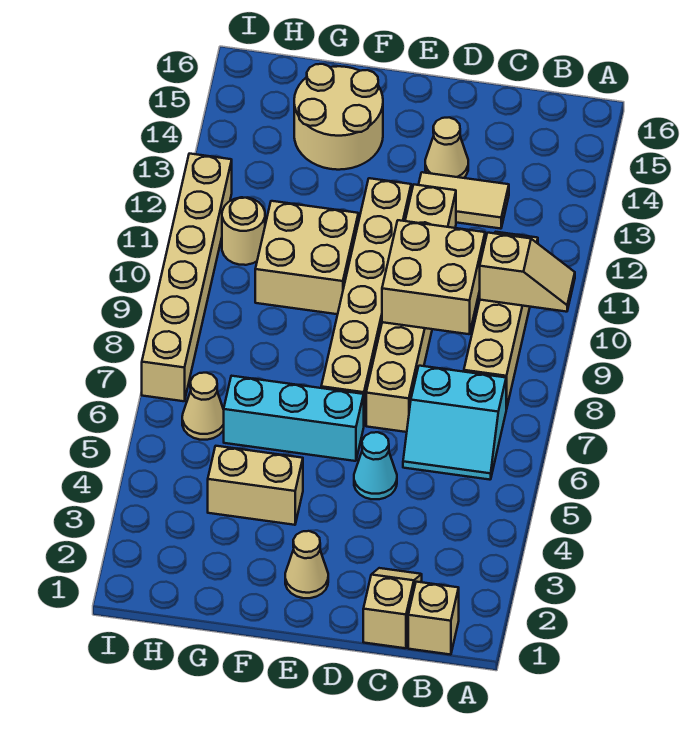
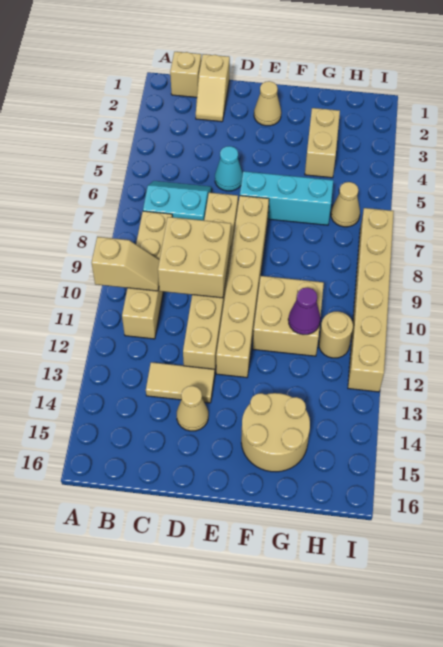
tan slope A10:B10 level 2 top B -> tan slope A10:B10 level 2 top A
tan brick F4:G4 level 1 -> tan brick G3:G4 level 1
none -> purple cone G11 level 2

